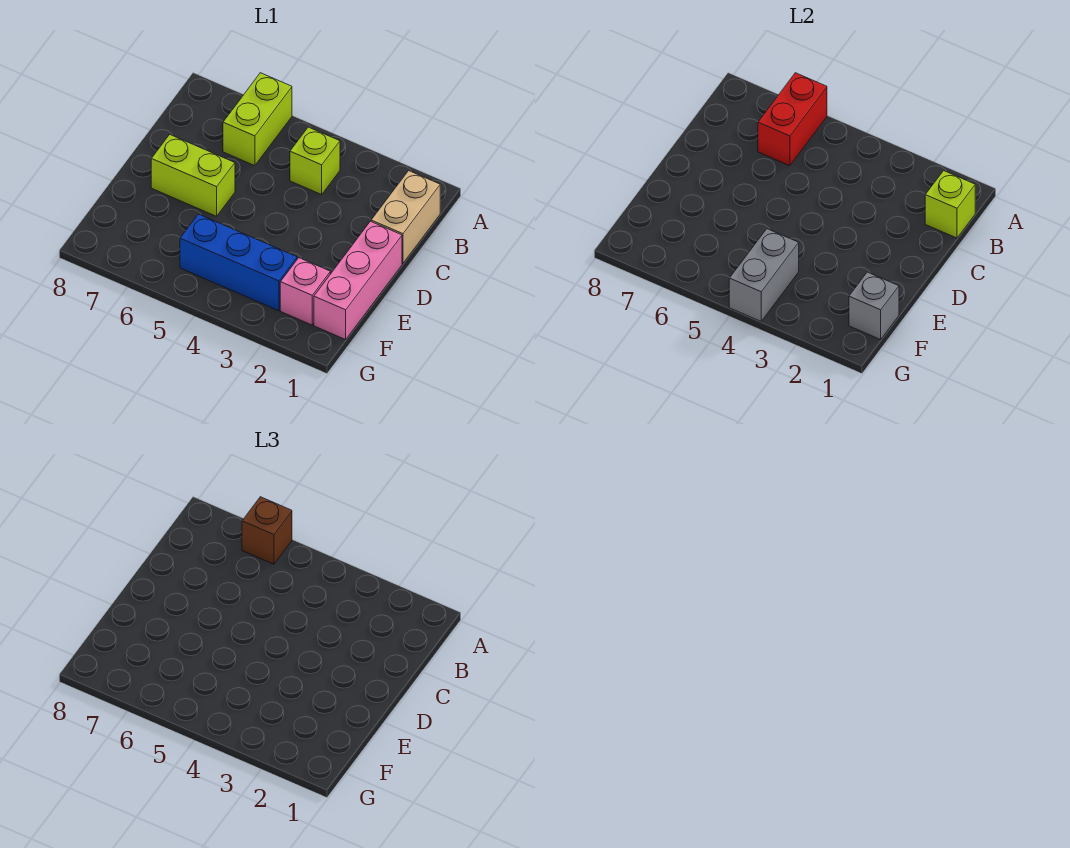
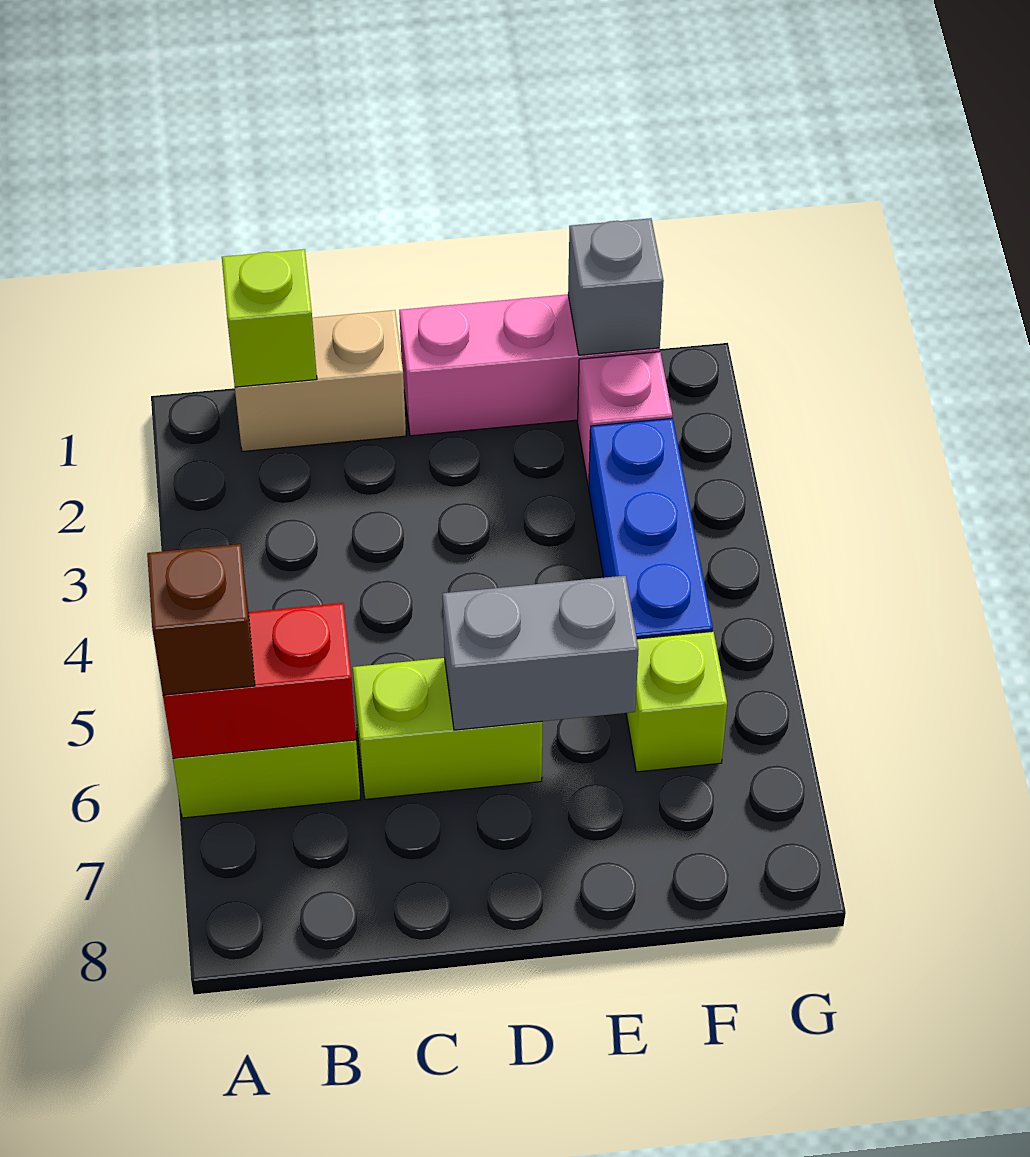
lime brick B4 level 1 -> lime brick F6 level 1
lime brick D6:D7 level 1 -> lime brick C6:D6 level 1
grey brick F4:G4 level 2 -> grey brick D6:E6 level 2

